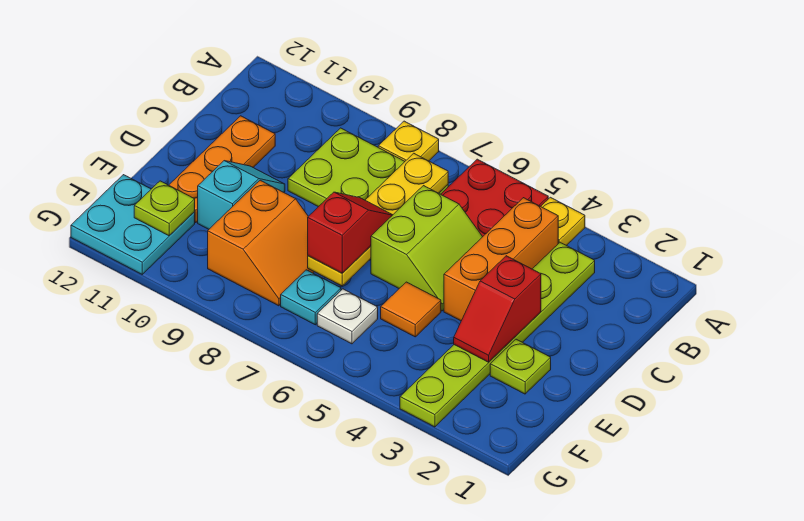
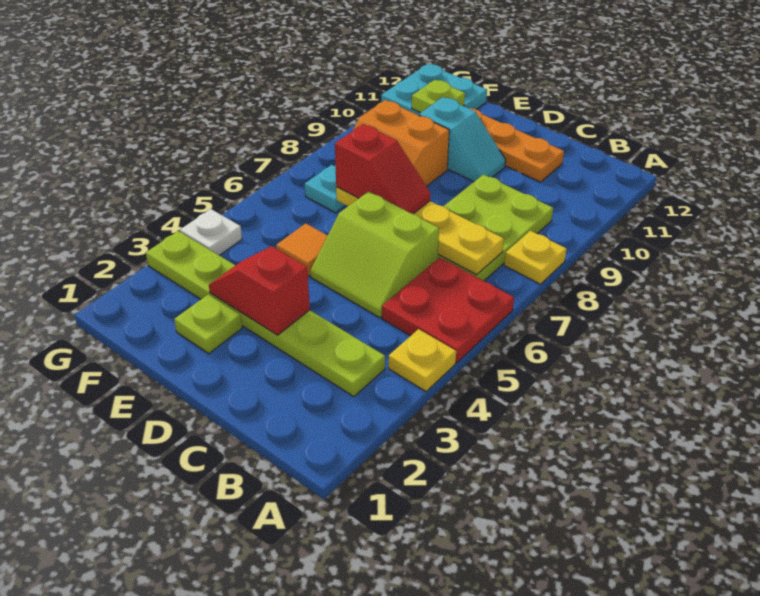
orange brick B4:D4 level 1 -> none
white plate F6 level 1 -> white plate G4 level 1

